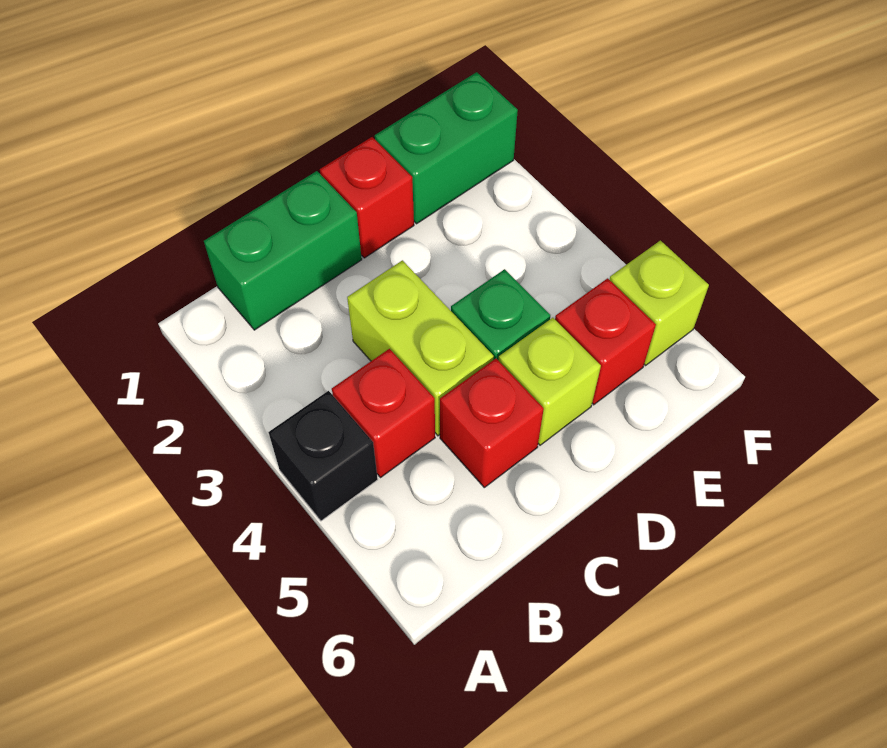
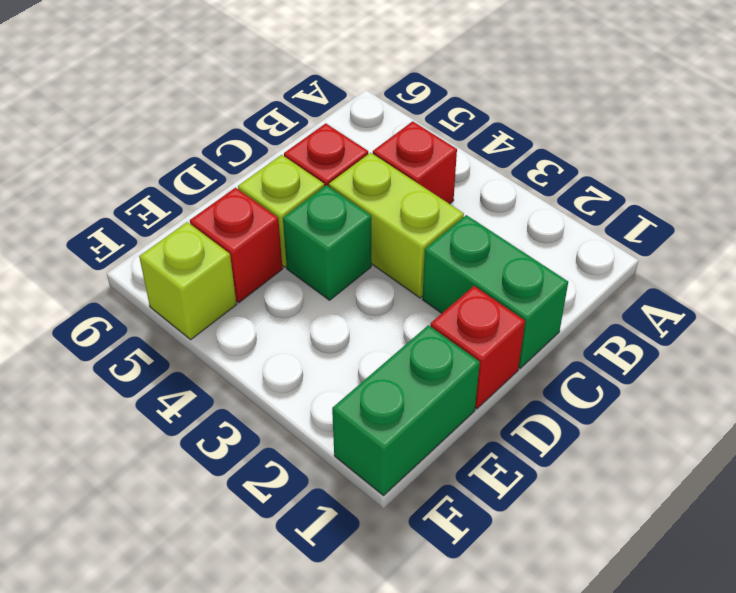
black brick A4 level 1 -> none
green brick B1:C1 level 1 -> green brick C1:C2 level 1

